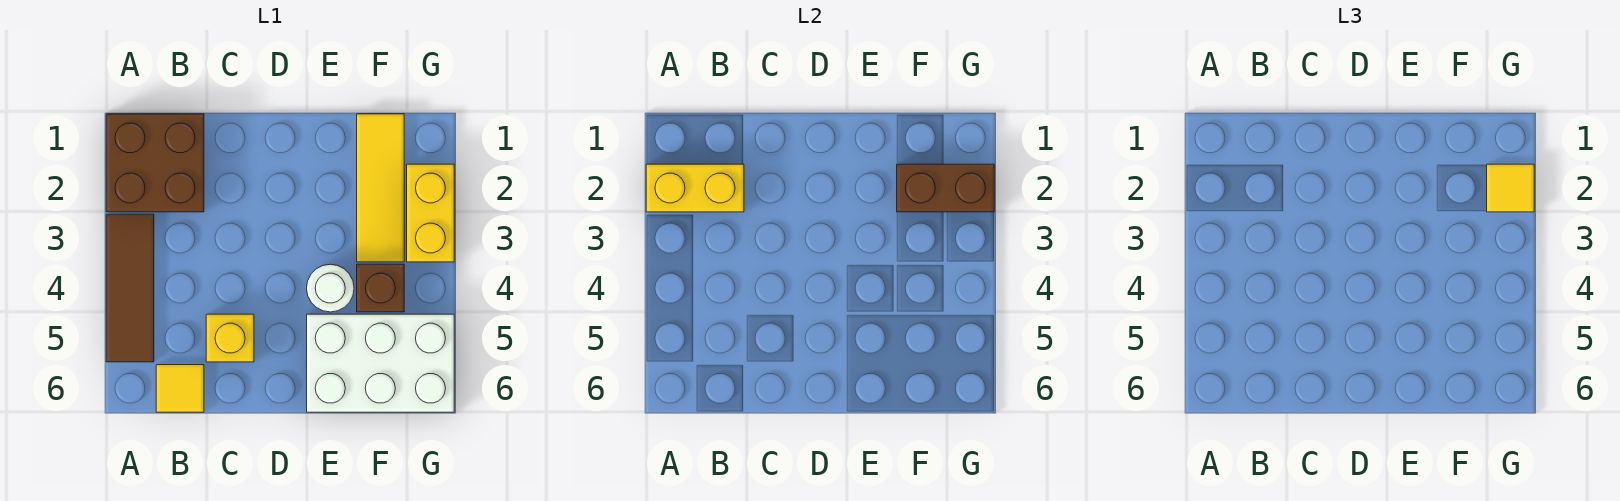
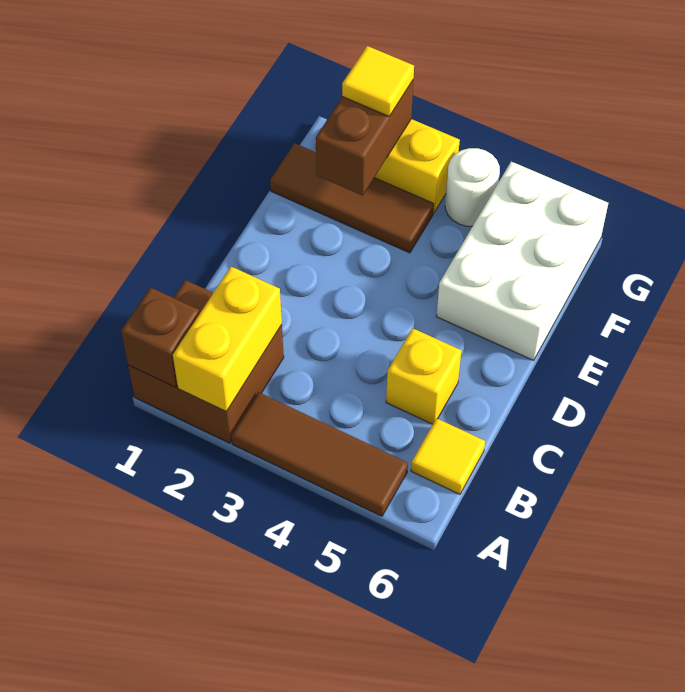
white round brick E4 level 1 -> white round brick G4 level 1
yellow tile F1:F3 level 1 -> brown tile F1:F3 level 1
brown brick F4 level 1 -> brown brick A1 level 2

